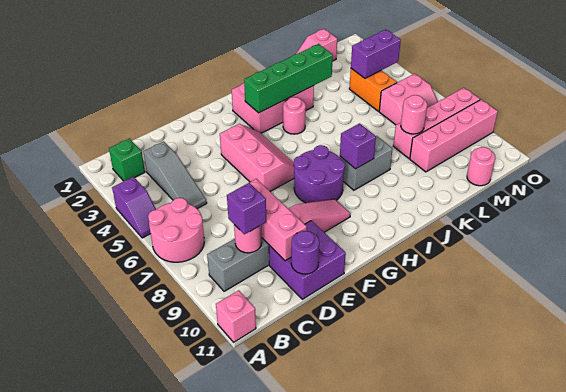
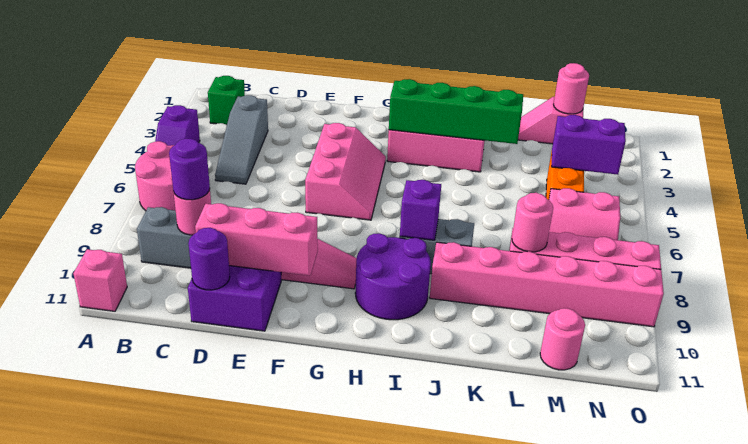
purple brick C9 level 3 -> purple round brick C9 level 3
pink brick D8:D10 level 2 -> pink brick D10:F10 level 2
purple round brick G7:H8 level 1 -> purple round brick H9:I10 level 1
pink round brick I4 level 1 -> pink round brick M1 level 2
pink brick L9:O9 level 1 -> pink brick J9:O9 level 1

